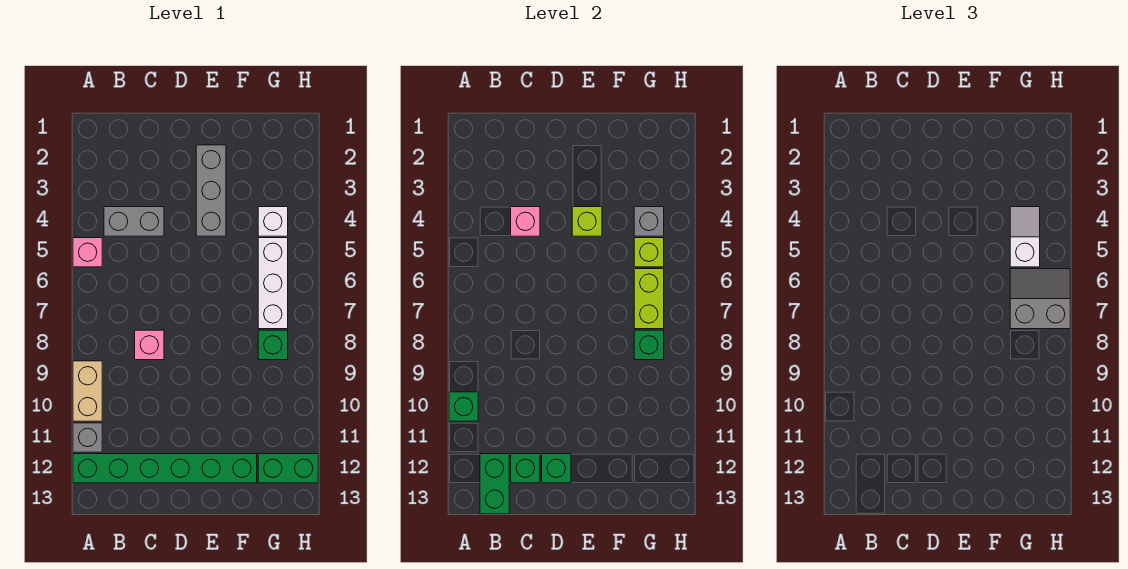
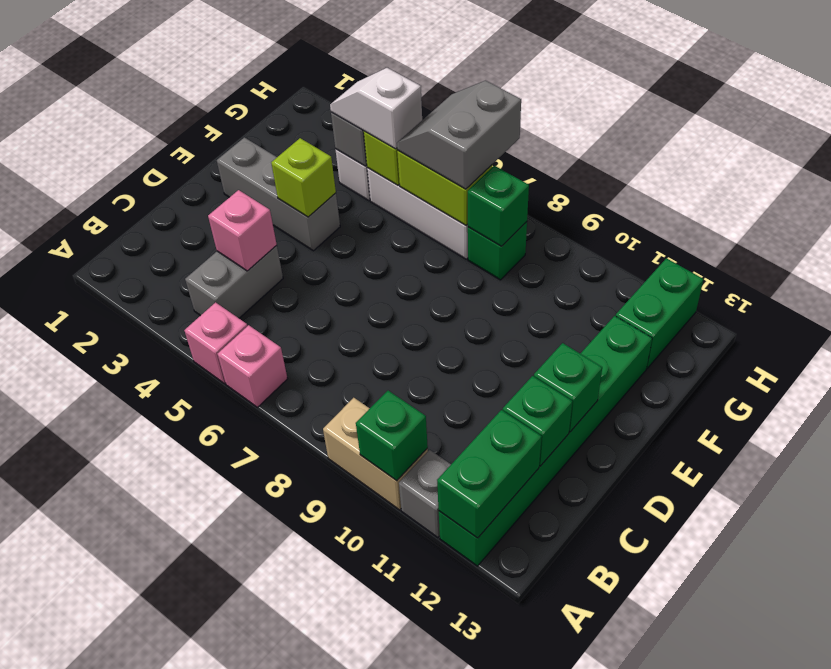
green brick B12:B13 level 2 -> green brick A12:B12 level 2
pink brick C8 level 1 -> pink brick A6 level 1

